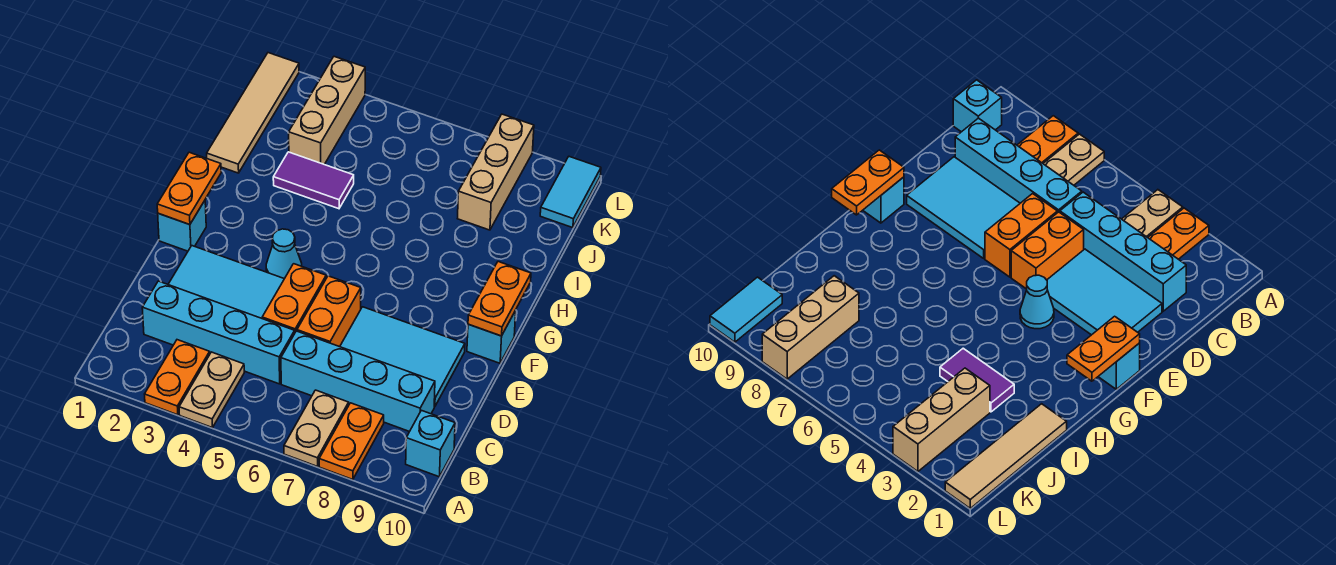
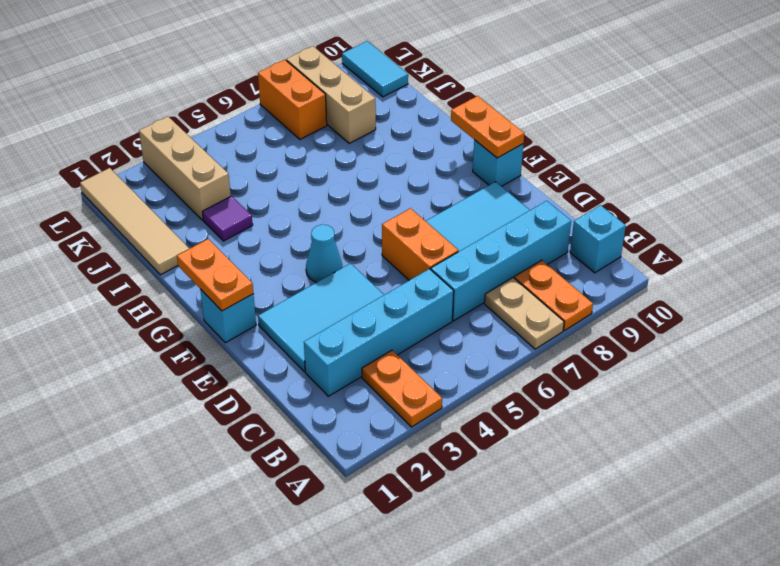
tan plate A4:B4 level 1 -> none
orange brick D5:E5 level 1 -> orange brick K7:L7 level 1
purple tile I3:I4 level 1 -> purple tile I3 level 1

